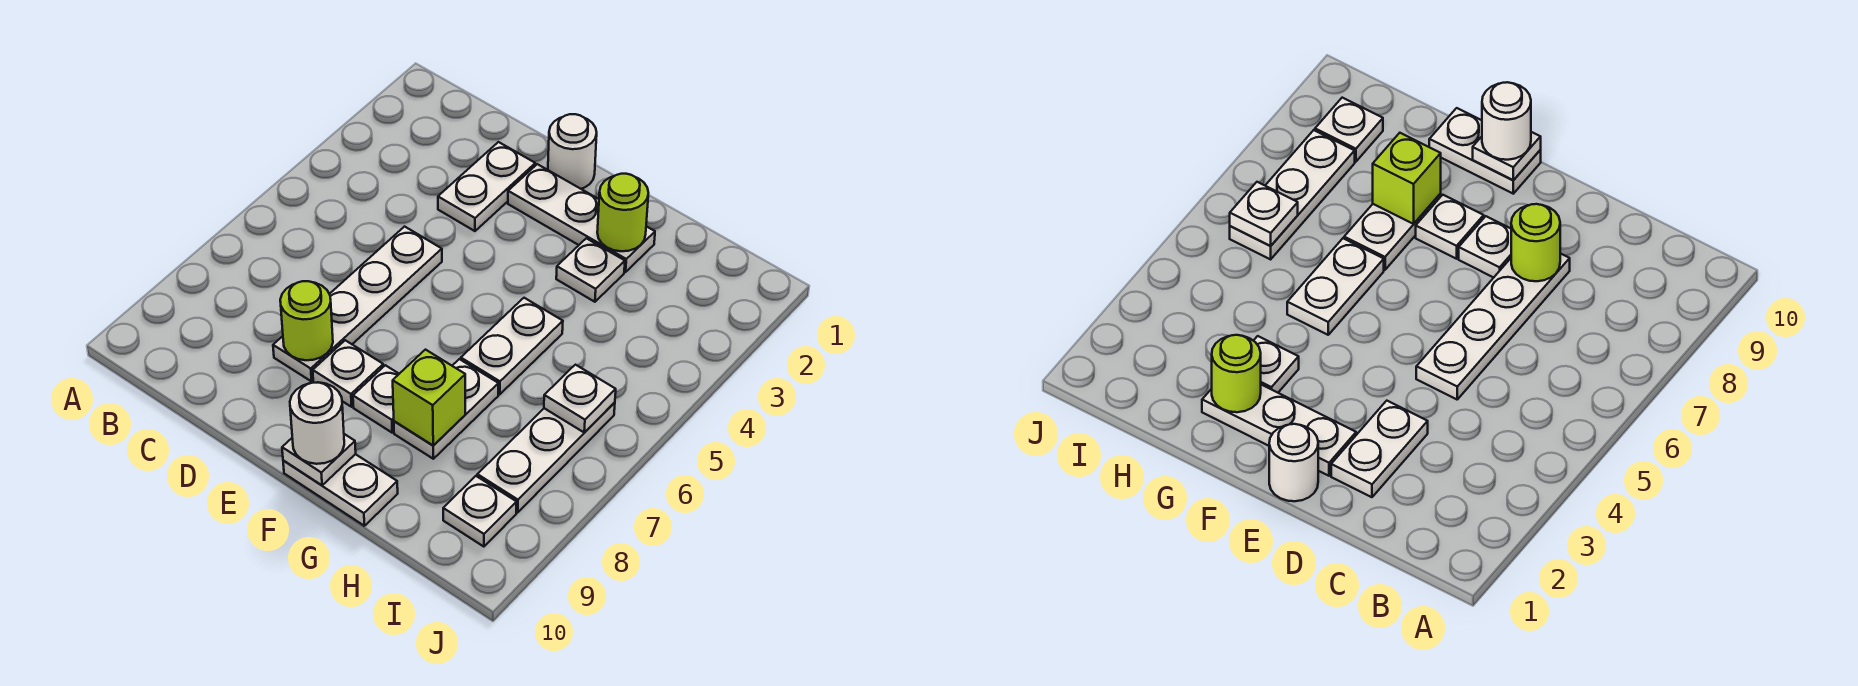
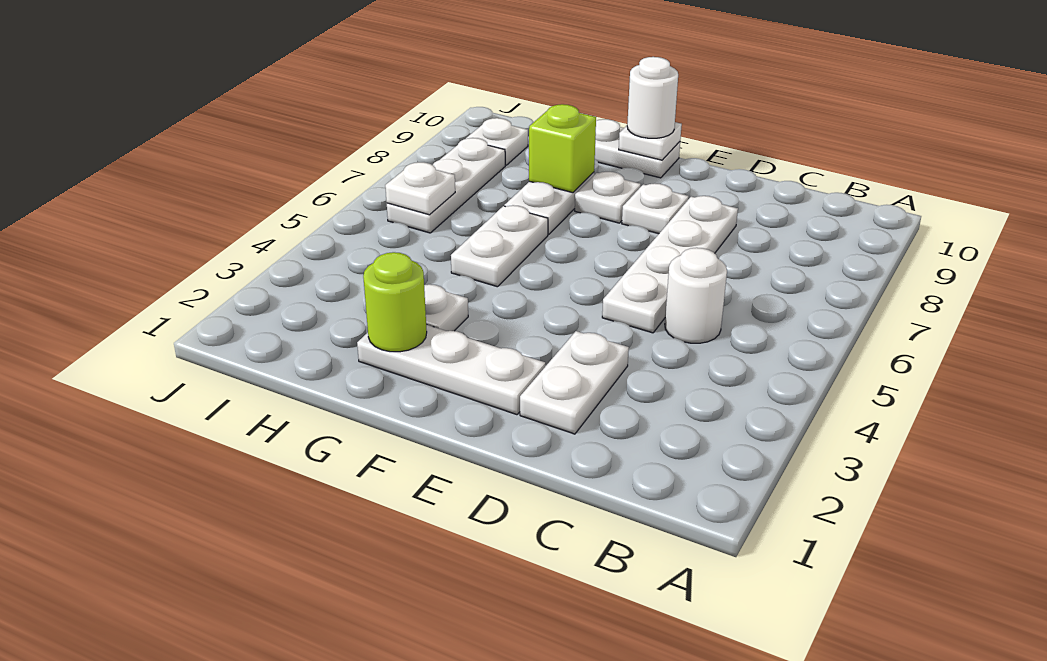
lime round brick D8 level 2 -> none
white round brick E1 level 1 -> white round brick C5 level 1

